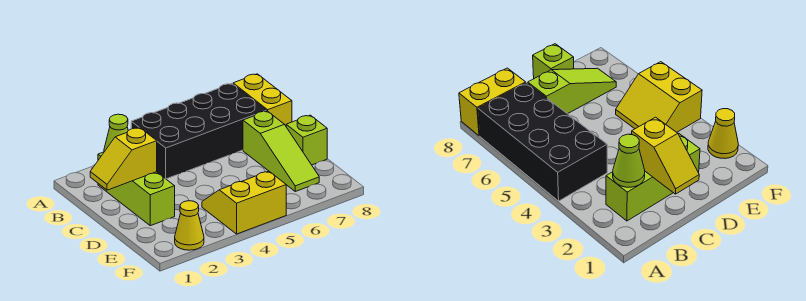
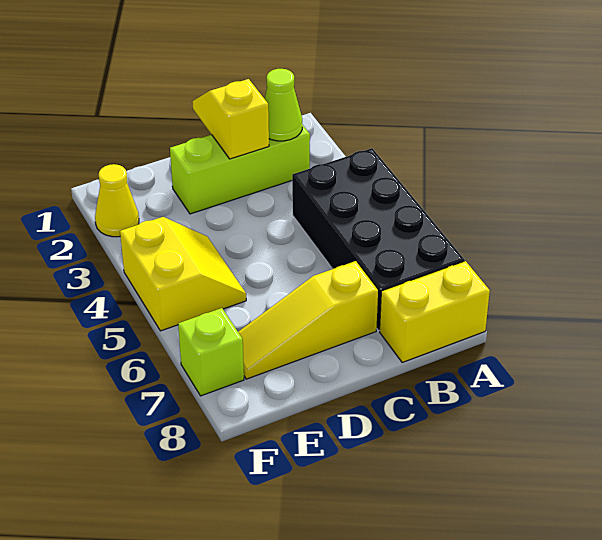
lime slope C7:E7 level 1 top C -> yellow slope C7:E7 level 1 top C
lime brick D8 level 1 -> lime brick F7 level 1

